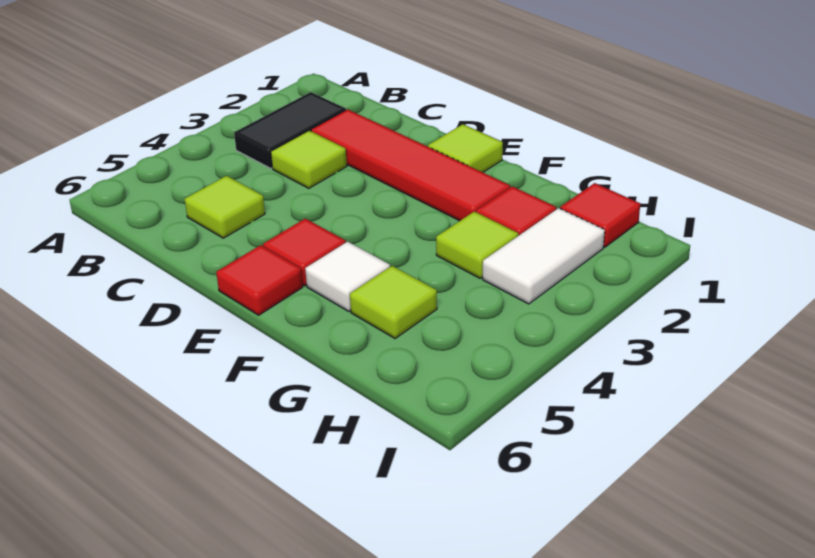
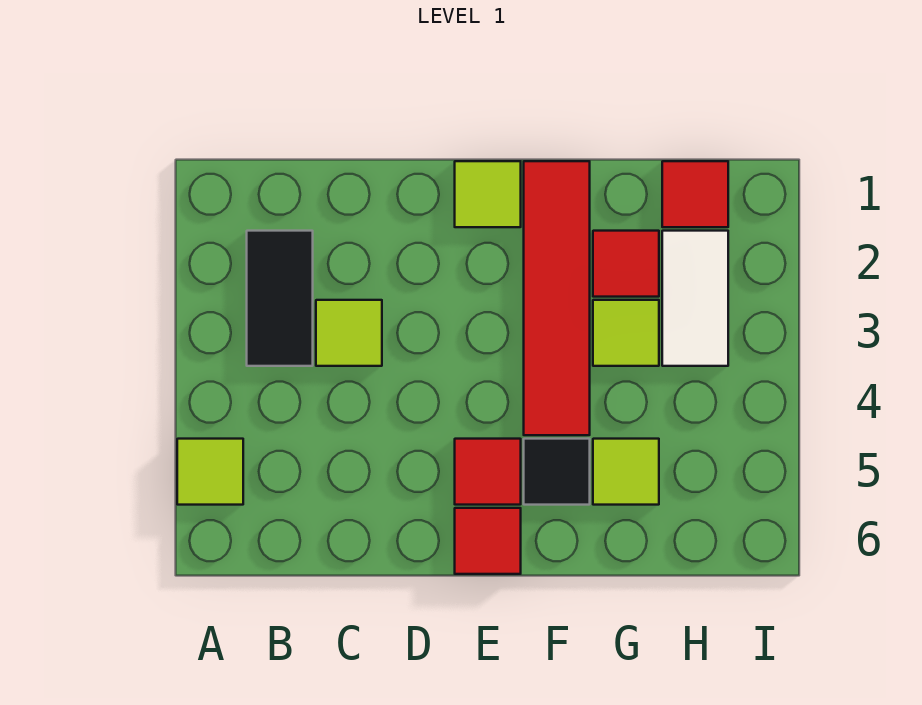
red tile C2:F2 level 1 -> red tile F1:F4 level 1
lime tile C5 level 1 -> lime tile A5 level 1
white tile F5 level 1 -> black tile F5 level 1

